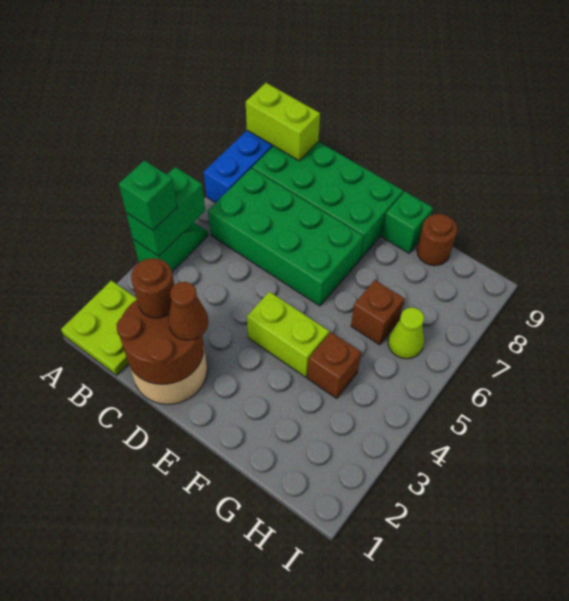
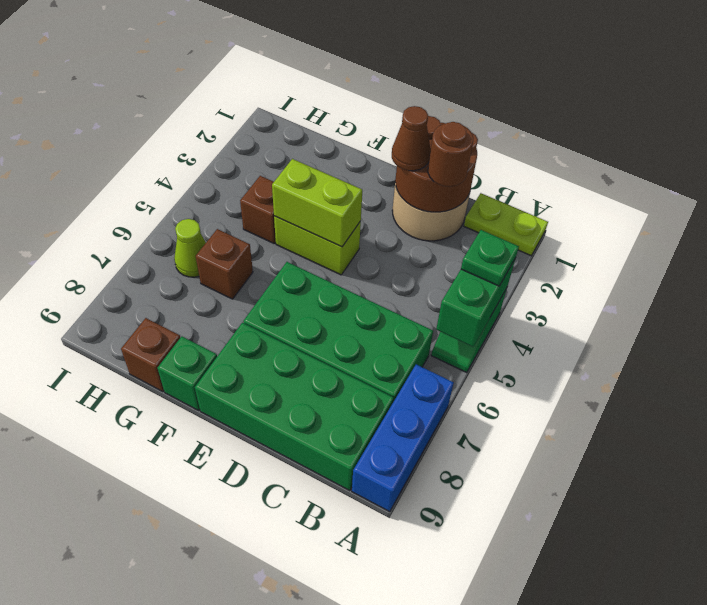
lime plate A1:B2 level 1 -> lime plate A1:B1 level 1
green brick A4 level 3 -> green plate A4 level 3
lime brick A9:B9 level 2 -> lime brick E4:F4 level 2
brown round brick G9 level 1 -> brown brick G9 level 1

